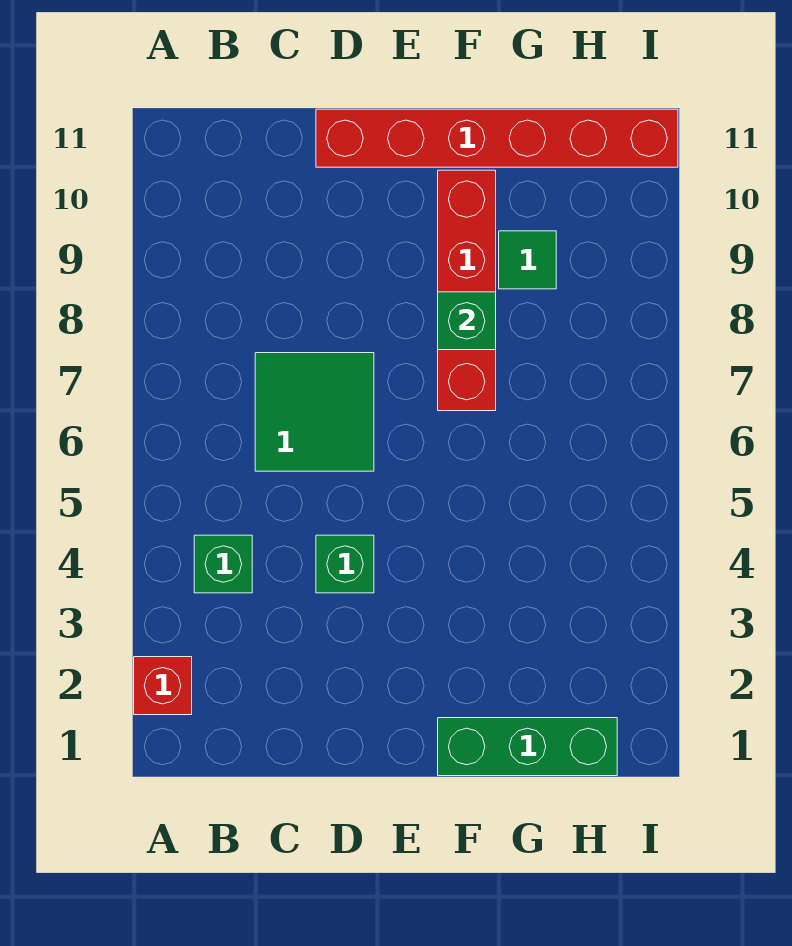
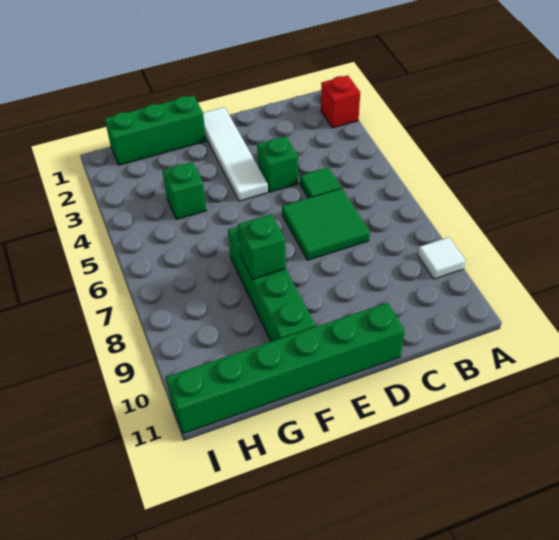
none -> white tile A9 level 1
green brick B4 level 1 -> green brick G4 level 1
red brick D11:I11 level 1 -> green brick D11:I11 level 1
none -> white tile E1:E4 level 1
red brick F7:F10 level 1 -> green brick F7:F10 level 1
green tile G9 level 1 -> green tile C5 level 1

